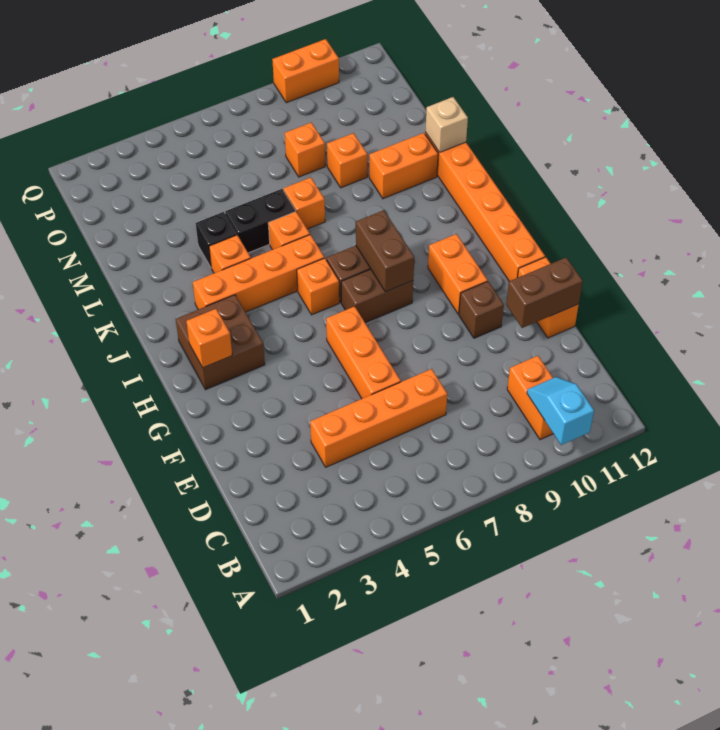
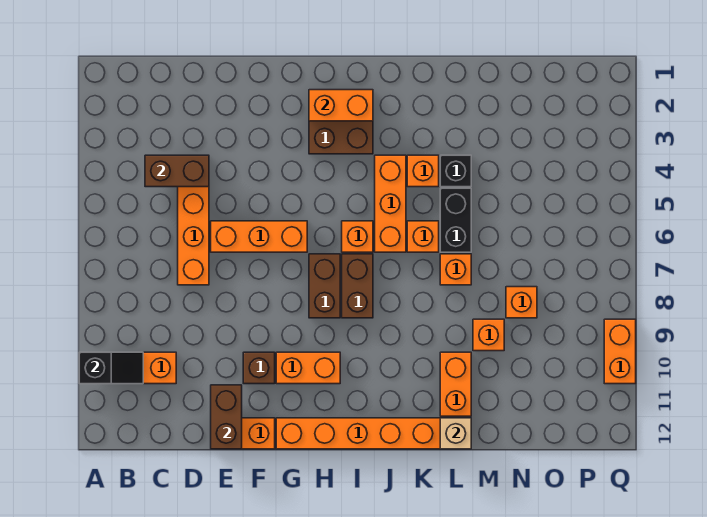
cyan slope A10:B10 level 2 top A -> black slope A10:B10 level 2 top A
orange brick H2 level 2 -> orange brick H2:I2 level 2
brown brick H8:I8 level 2 -> brown brick C4:D4 level 2
orange brick J3:J6 level 1 -> orange brick J4:J6 level 1

